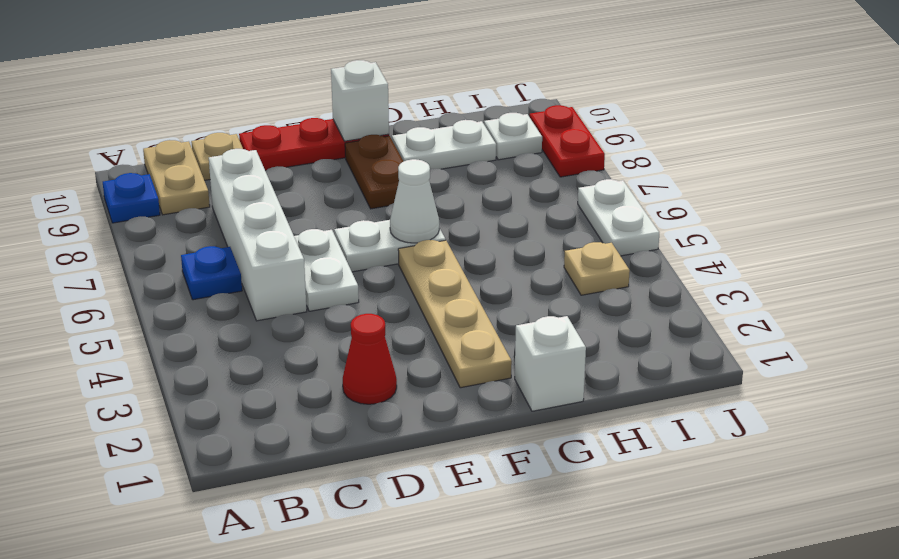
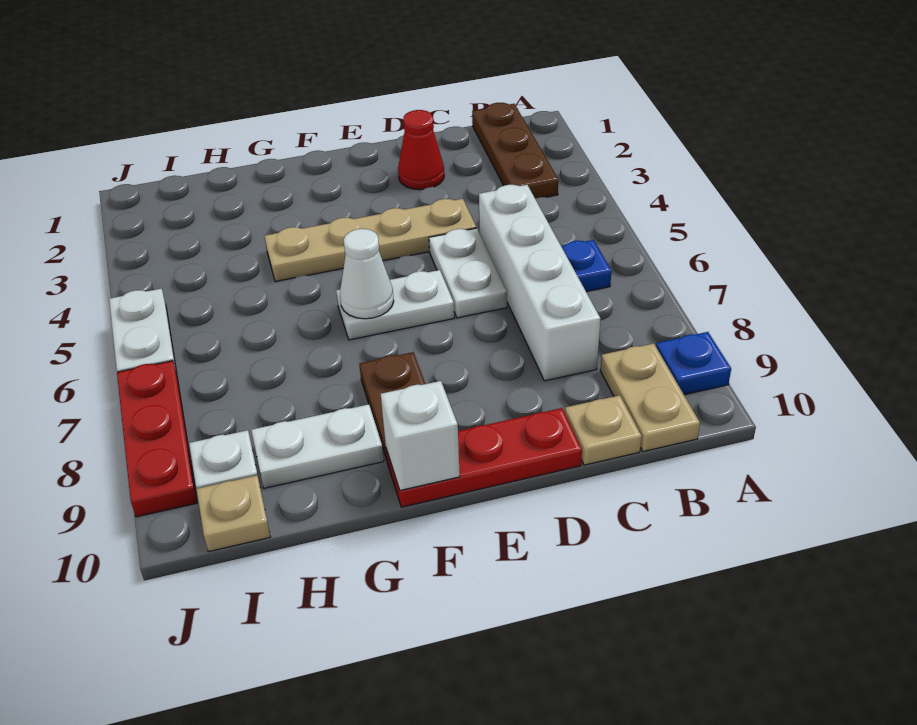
none -> brown plate B1:B3 level 1
tan plate F2:F5 level 1 -> tan plate D4:G4 level 1
white brick G1 level 1 -> none
tan plate I4 level 1 -> tan plate I10 level 1
red plate J8:J9 level 1 -> red plate J7:J9 level 1

